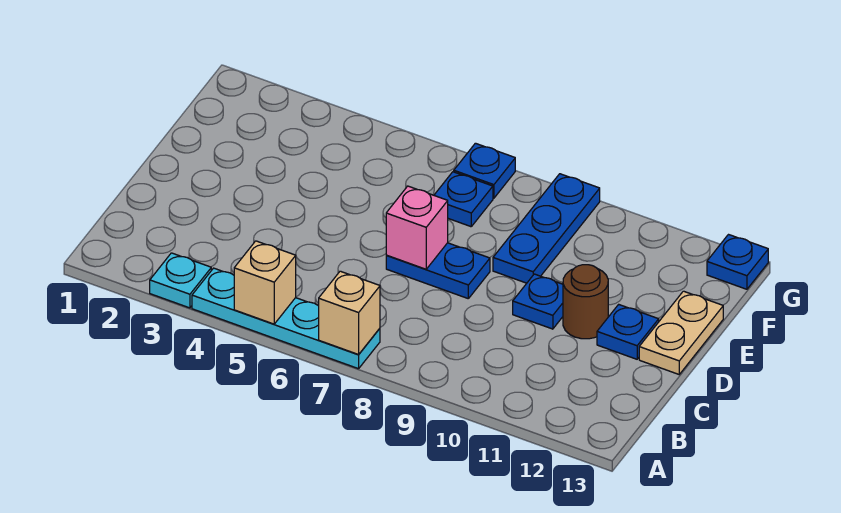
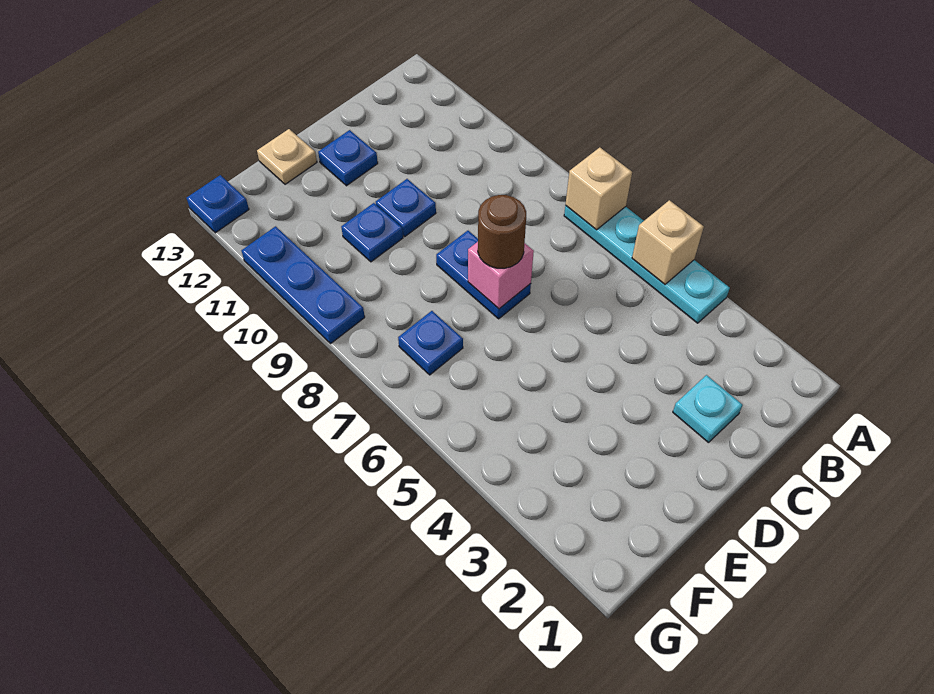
cyan plate A3 level 1 -> cyan plate C2 level 1
brown round brick D11 level 1 -> brown round brick D7 level 3
tan plate D13:E13 level 1 -> tan plate E13 level 1
blue plate E9:G9 level 1 -> blue plate G9:G11 level 1
blue plate G7 level 1 -> blue plate E10 level 1

